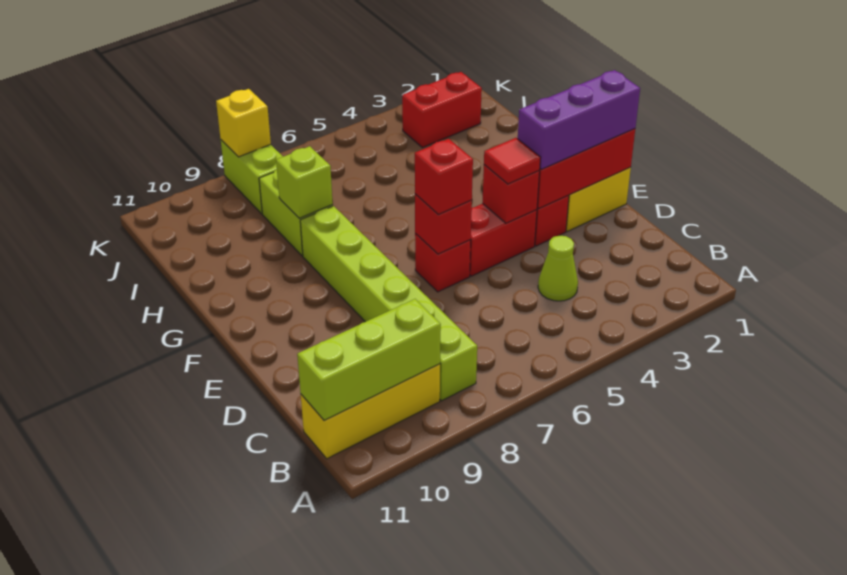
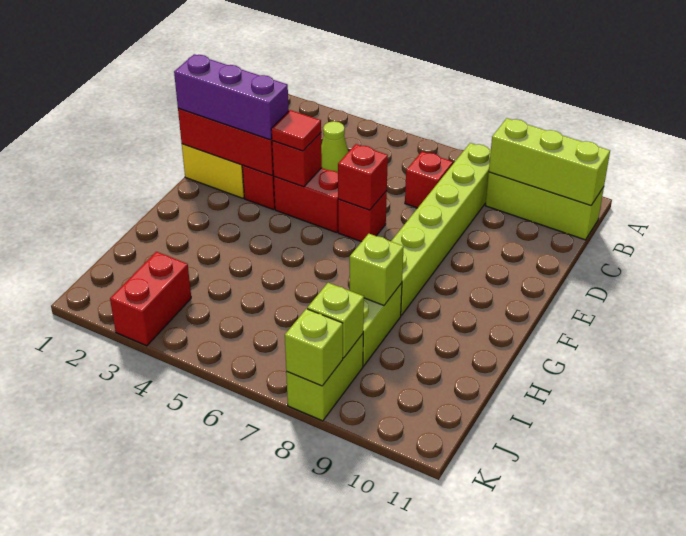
yellow brick B9:B11 level 1 -> lime brick B9:B11 level 1
red brick E6 level 3 -> red brick C7 level 1
red brick J2:J3 level 1 -> red brick J3:K3 level 1
none -> lime brick J8 level 2
yellow brick K8 level 2 -> lime brick K8 level 2

